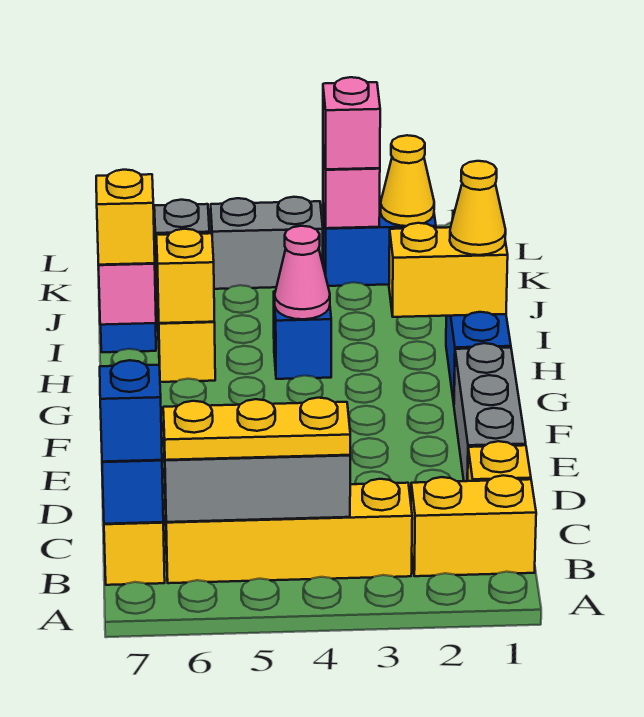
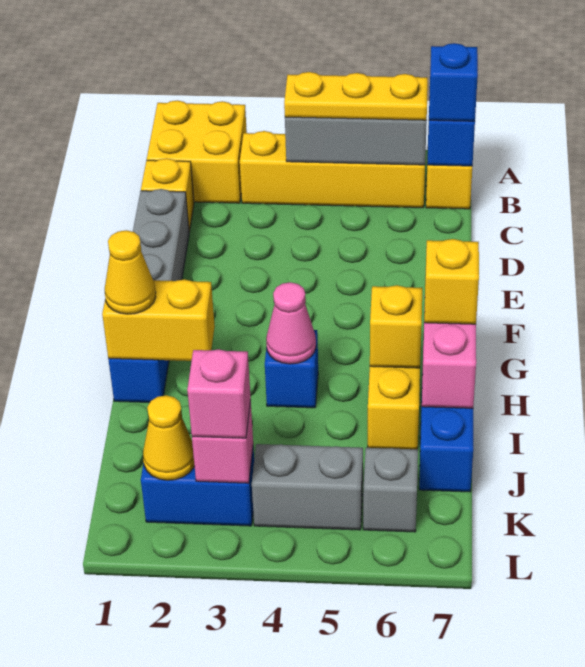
yellow brick B1:B2 level 1 -> yellow brick A1:B2 level 1

